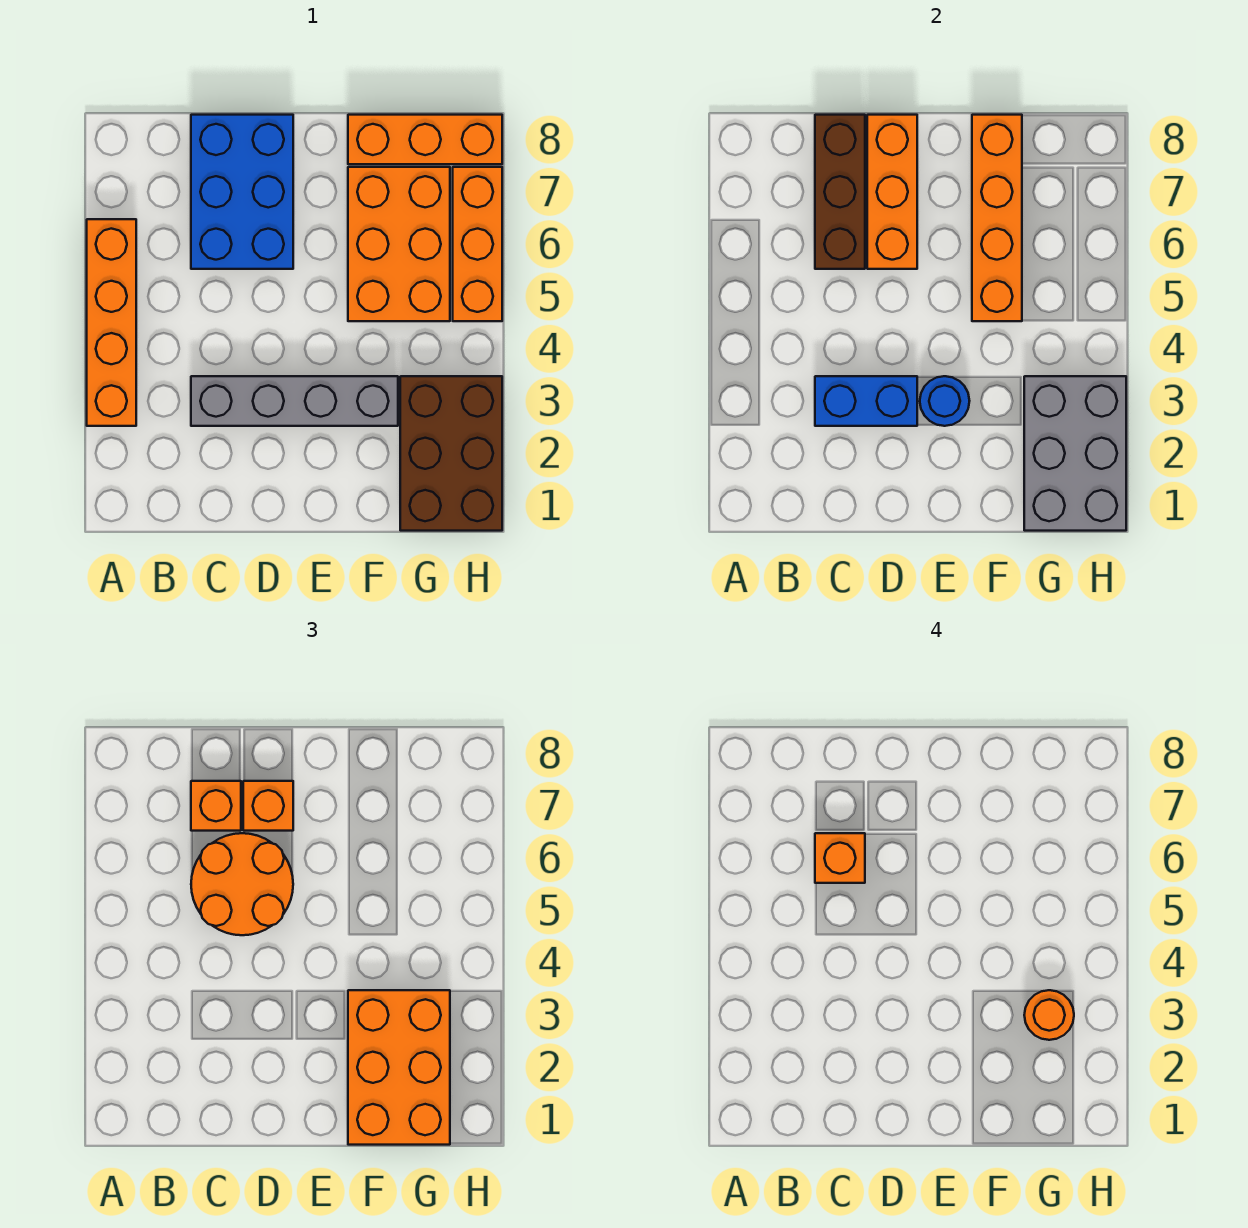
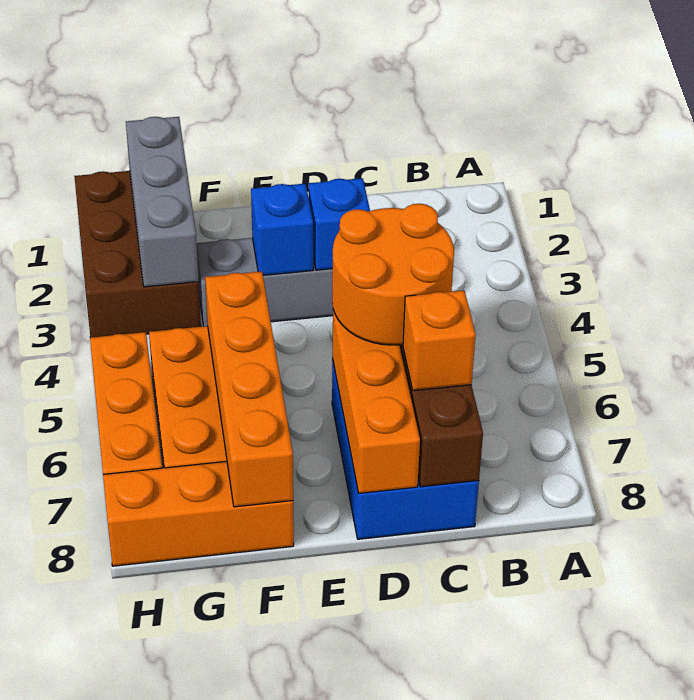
orange brick A3:A6 level 1 -> none
blue brick C3:D3 level 2 -> blue brick D3 level 2
orange brick C6 level 4 -> none
orange brick D7 level 3 -> none
blue round brick E3 level 2 -> blue brick E3 level 2
orange brick F1:G3 level 3 -> none
grey brick G1:H3 level 2 -> grey brick G1:G3 level 2
orange round brick G3 level 4 -> none

